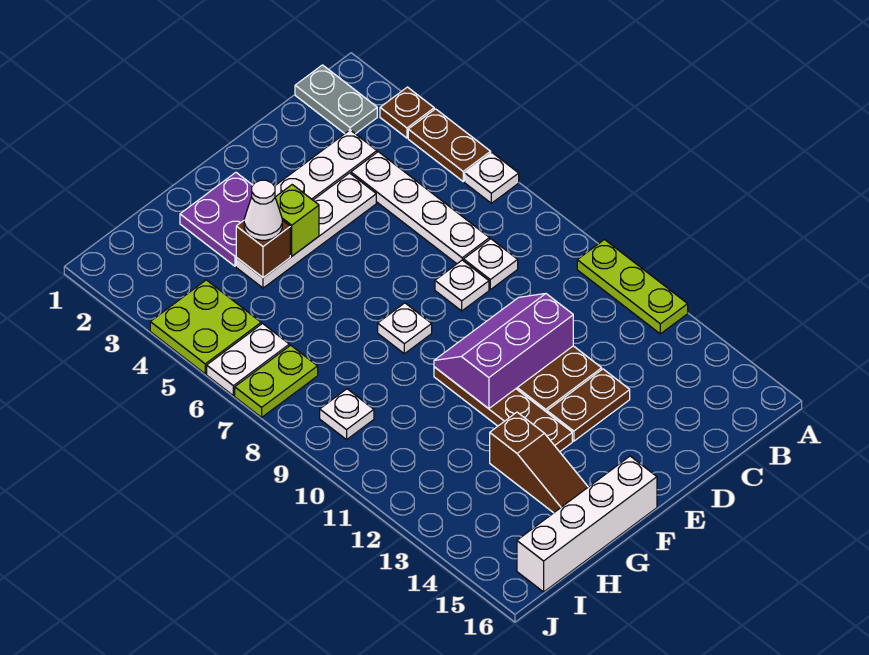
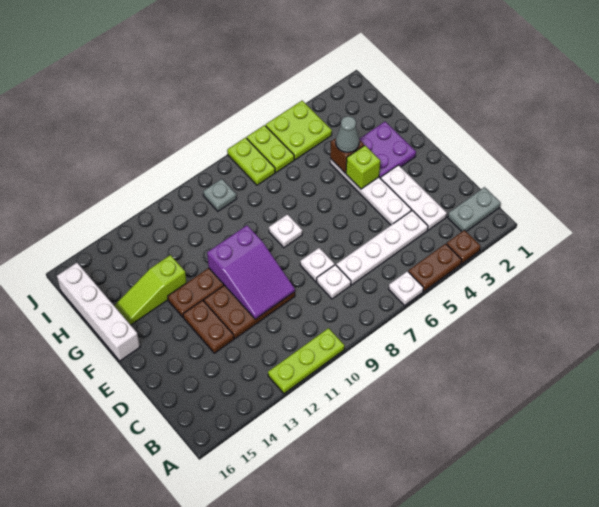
purple slope D10:F11 level 2 top 11 -> purple slope D10:F11 level 2 top F
white cone G4 level 3 -> grey cone G4 level 3
brown slope G13:G15 level 1 top 13 -> lime slope G13:G15 level 1 top 13
white plate I6:J6 level 1 -> lime plate I6:J6 level 1
white plate I9 level 1 -> grey plate I9 level 1

